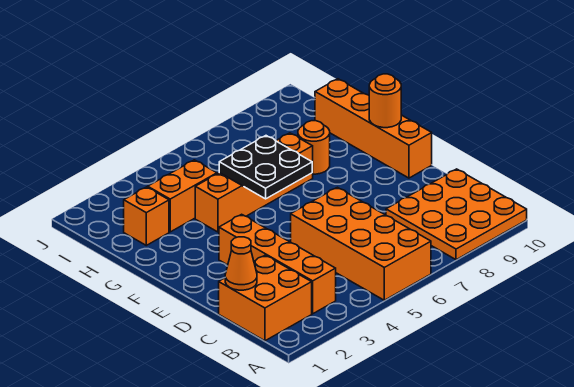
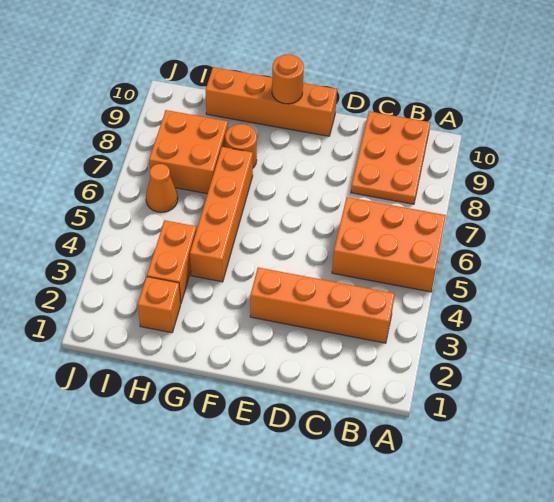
orange brick A5:D6 level 1 -> orange brick A5:C6 level 1
orange plate A8:C10 level 1 -> orange plate B8:C10 level 1
orange brick B1:C2 level 1 -> orange brick H7:I8 level 1
orange cone C1 level 2 -> orange cone I6 level 1
black plate F5:G6 level 2 -> none

